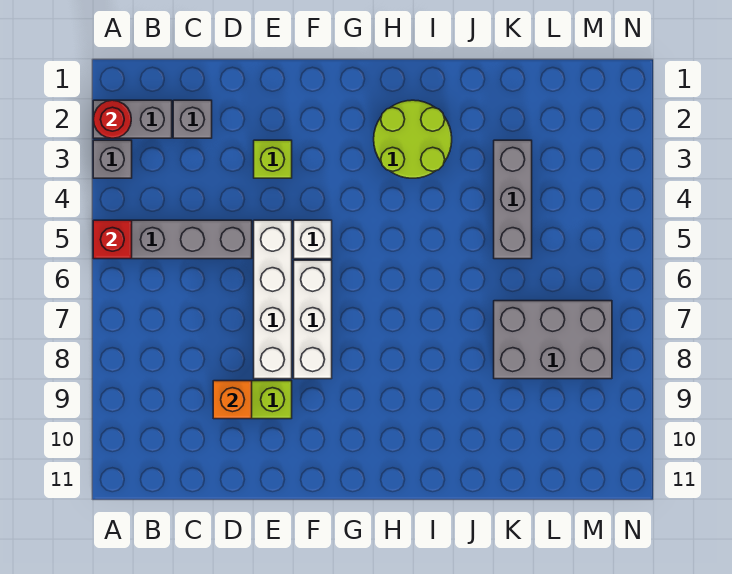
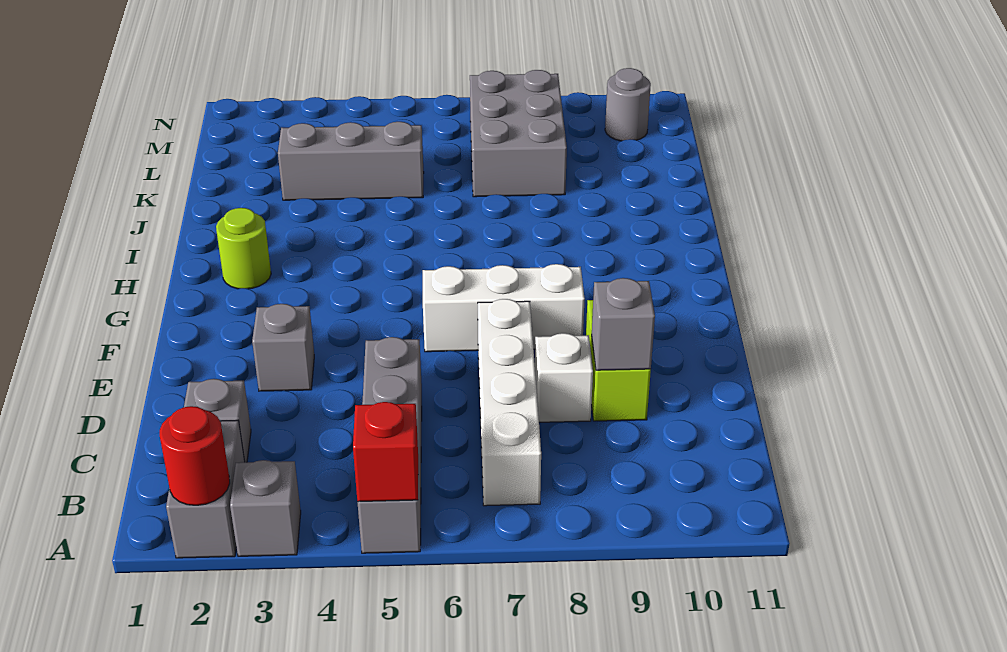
orange brick D9 level 2 -> grey brick D9 level 2
lime brick E3 level 1 -> grey brick E3 level 1
white brick E5:E8 level 1 -> white brick B7:E7 level 1
white brick F5 level 1 -> white brick D8 level 1
lime round brick H2:I3 level 1 -> lime round brick H2 level 1
none -> grey round brick M10 level 1

